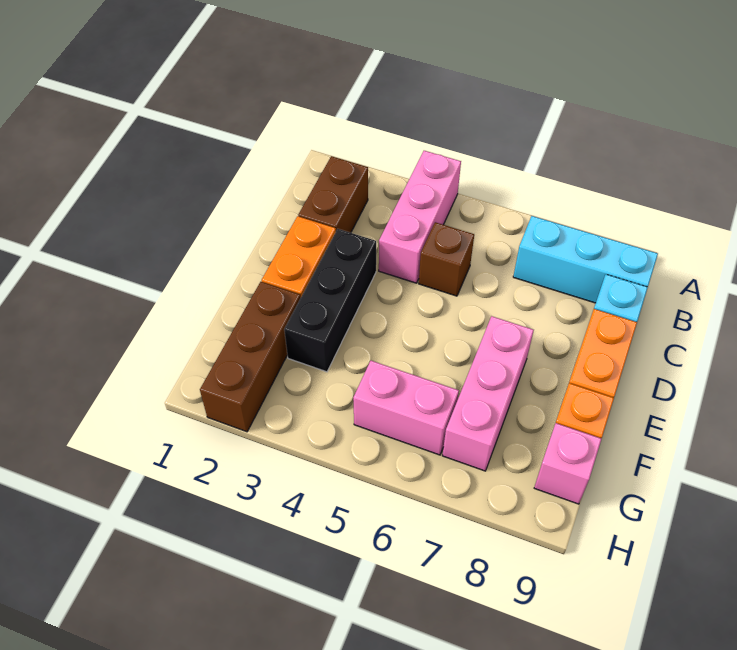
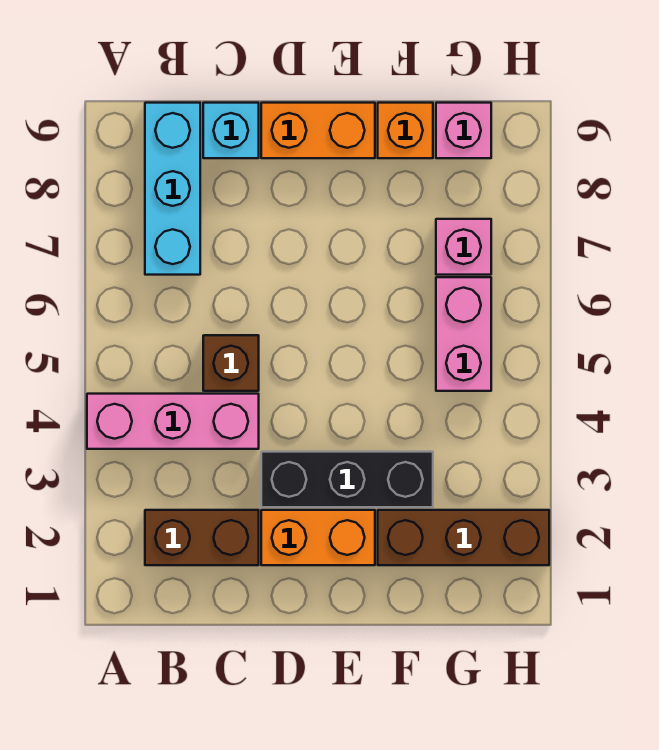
pink brick E7:G7 level 1 -> pink brick G7 level 1

